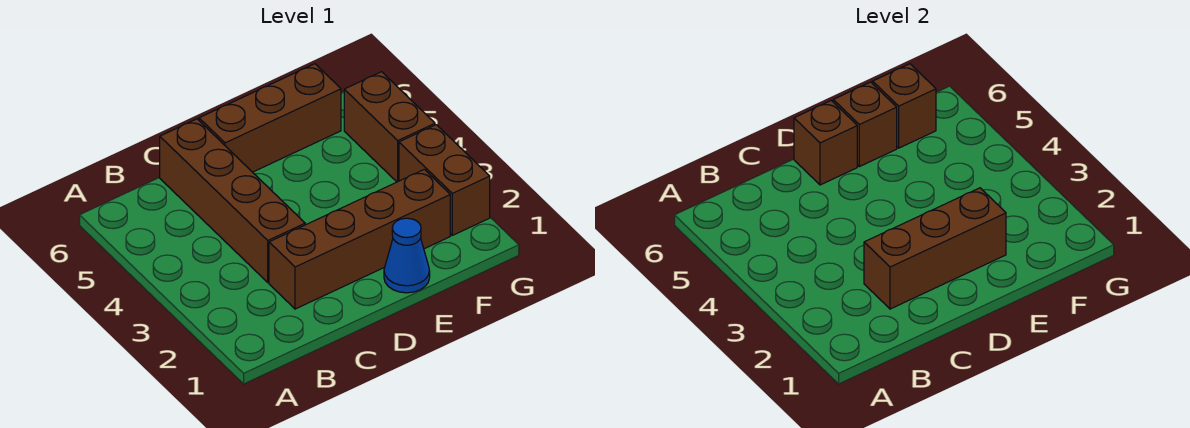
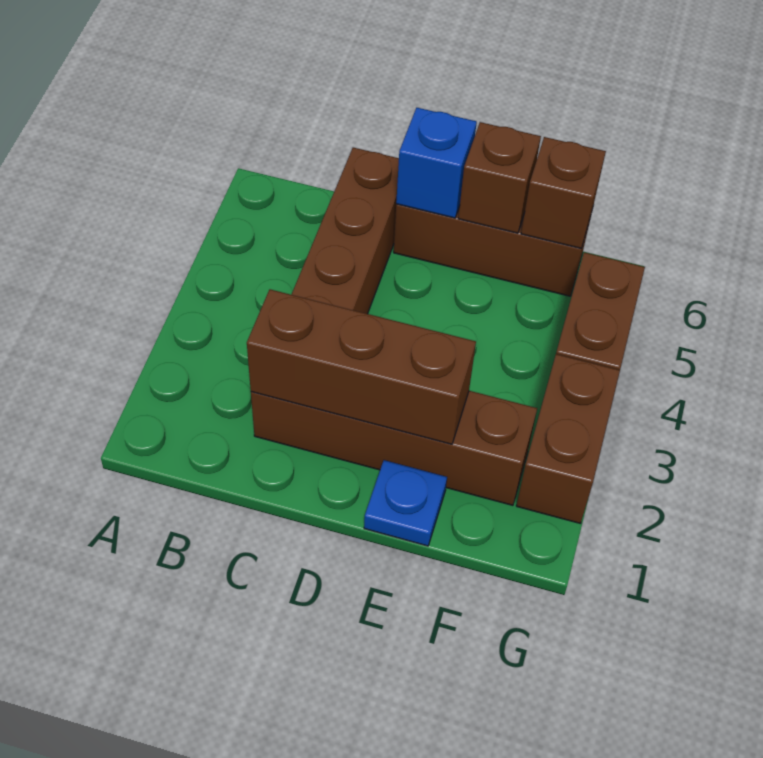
brown brick D6 level 2 -> blue brick D6 level 2
blue cone E1 level 1 -> blue plate E1 level 1

